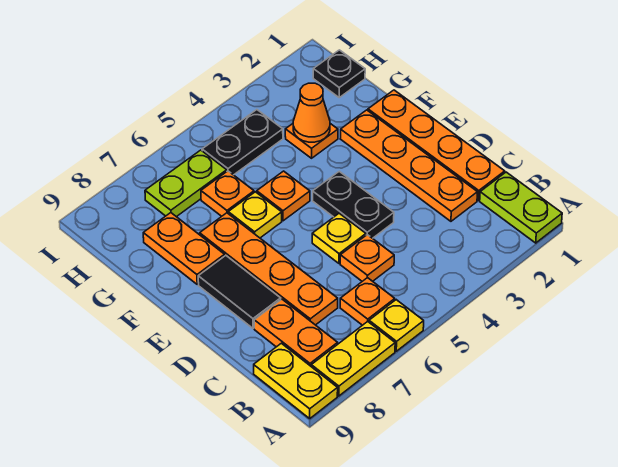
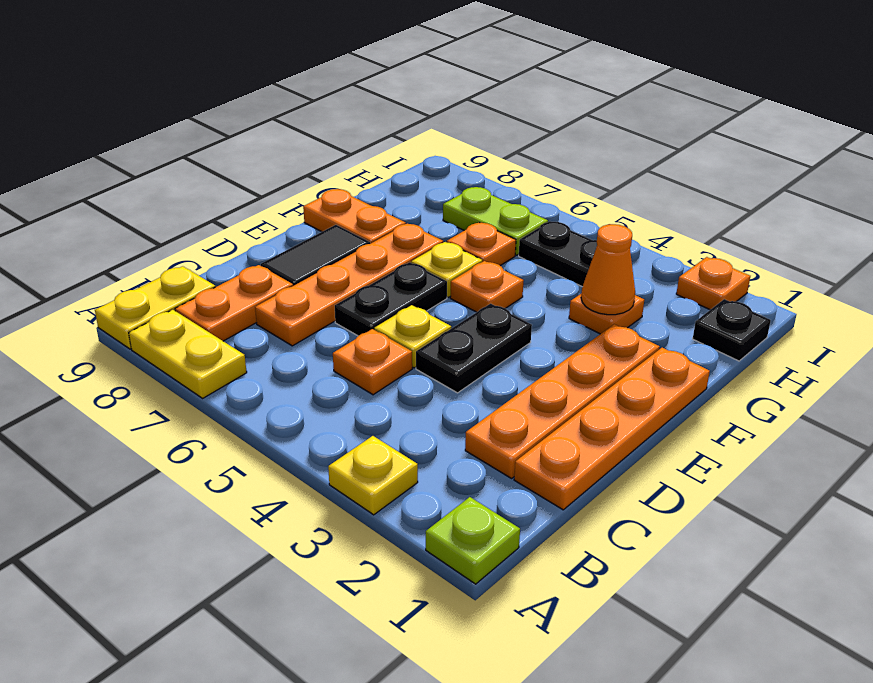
lime plate A1:B1 level 1 -> lime plate A1 level 1
yellow plate A6 level 1 -> yellow plate A3 level 1
orange plate B6 level 1 -> orange plate I2 level 1
none -> black plate D6:E6 level 1
orange plate F8:G8 level 1 -> orange plate F8:F9 level 1

